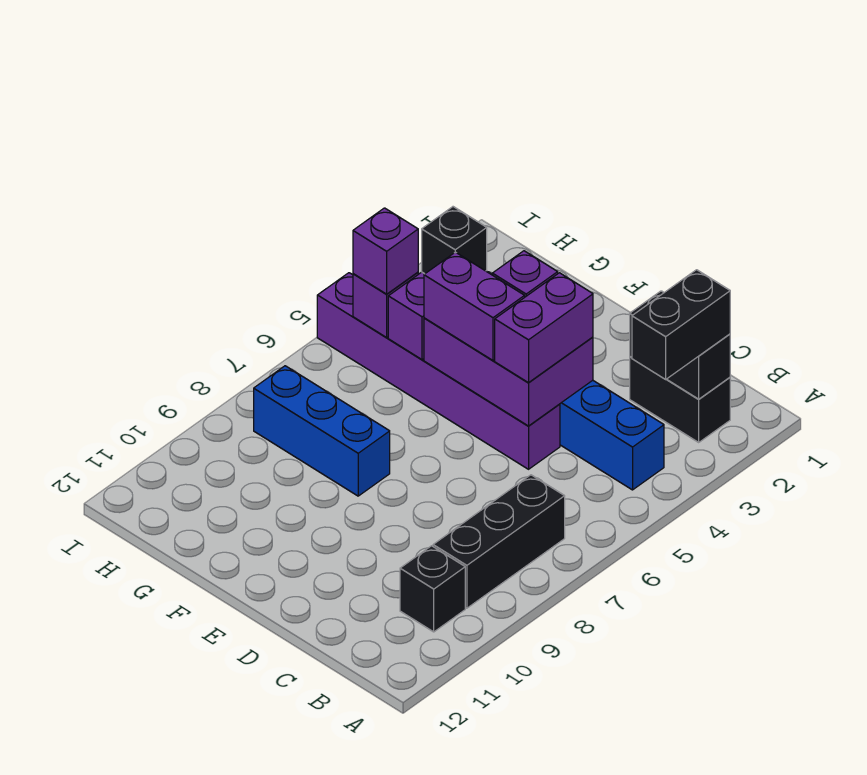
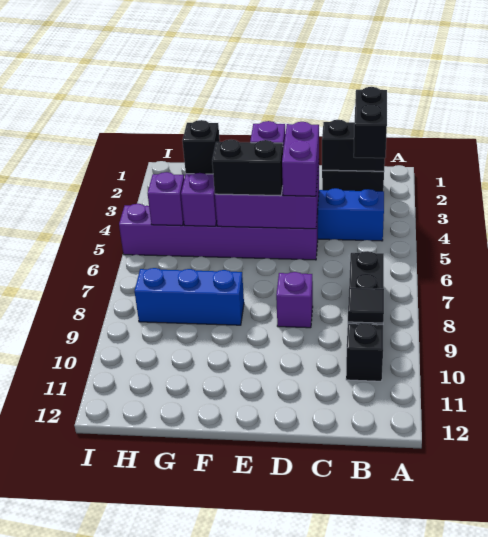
none -> black tile B9 level 2
purple brick E5:F5 level 3 -> black brick E5:F5 level 3
purple brick H5 level 3 -> purple brick D8 level 1

